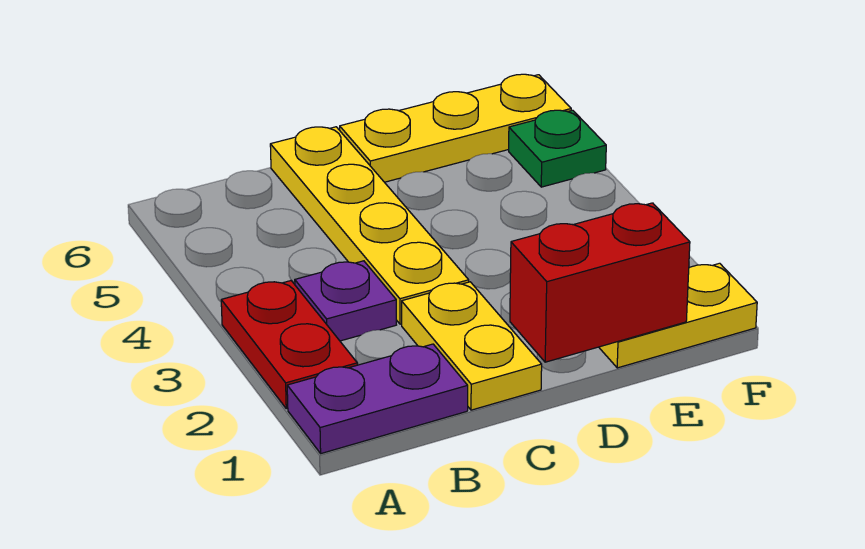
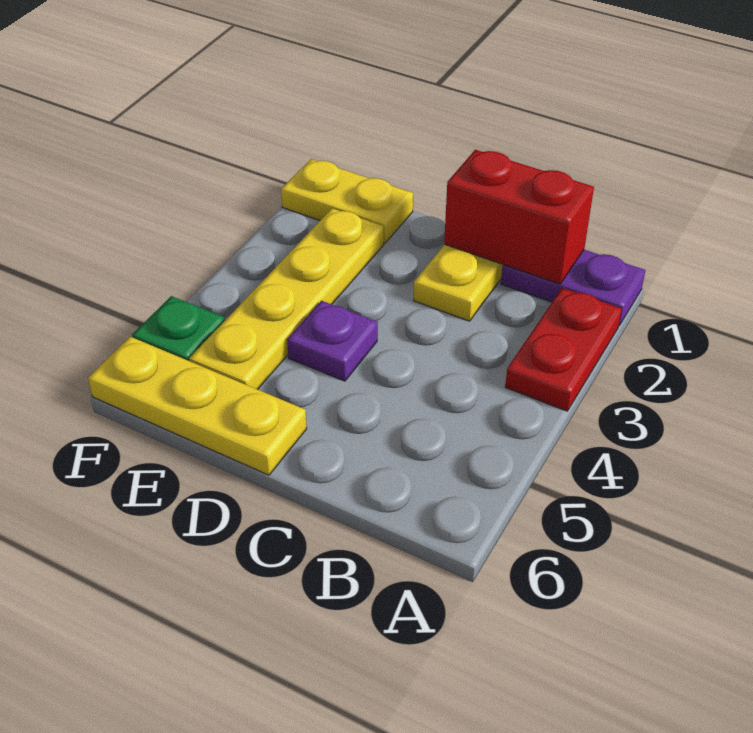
purple plate B3 level 1 -> purple plate D4 level 1
yellow plate C3:C6 level 1 -> yellow plate E2:E5 level 1
red brick D1:E1 level 2 -> red brick B1:C1 level 2

